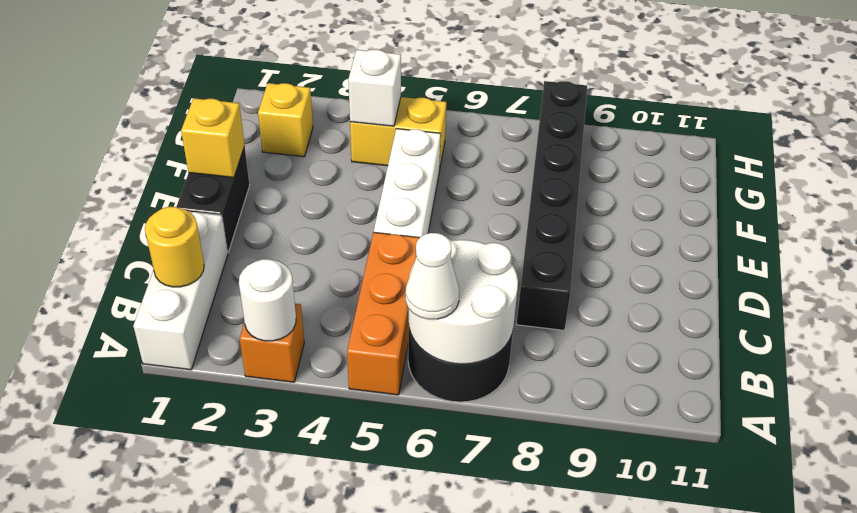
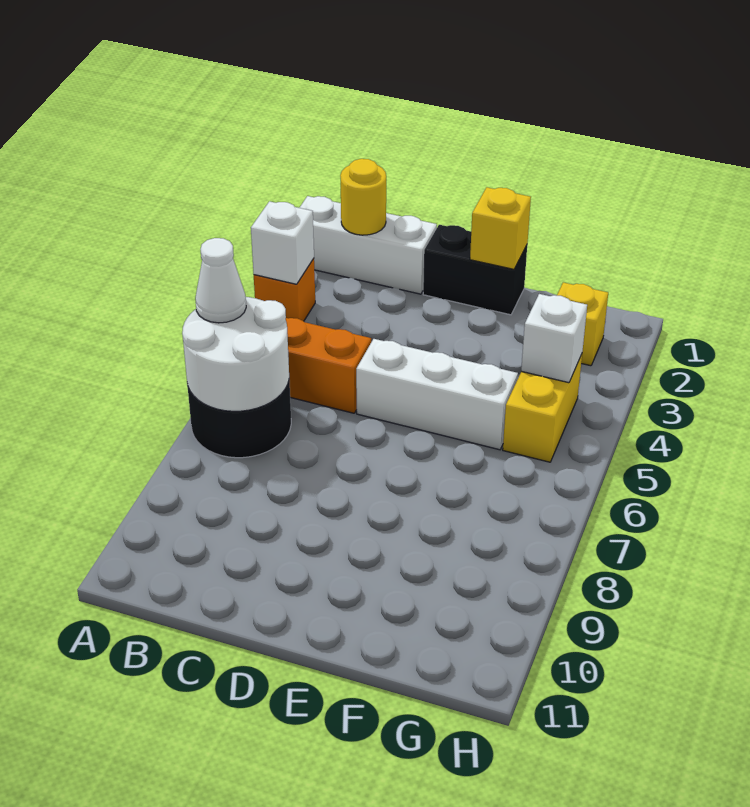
white round brick A3 level 2 -> white brick A3 level 2
black brick C8:H8 level 1 -> none

